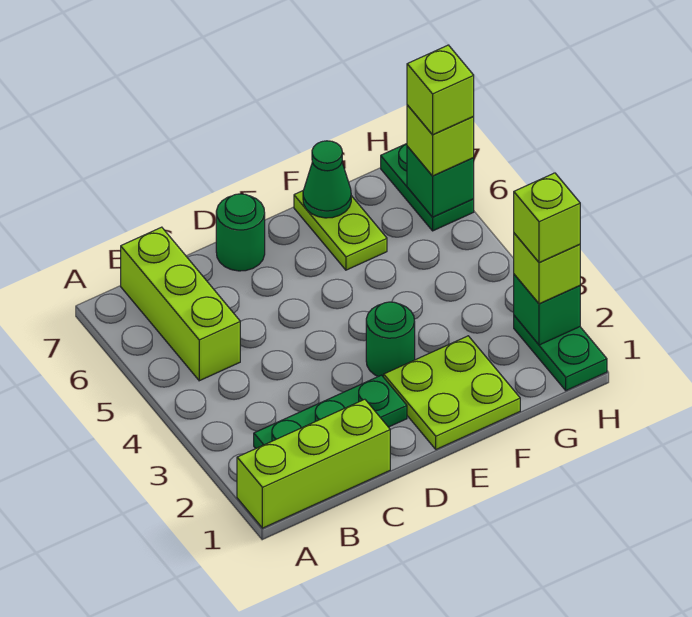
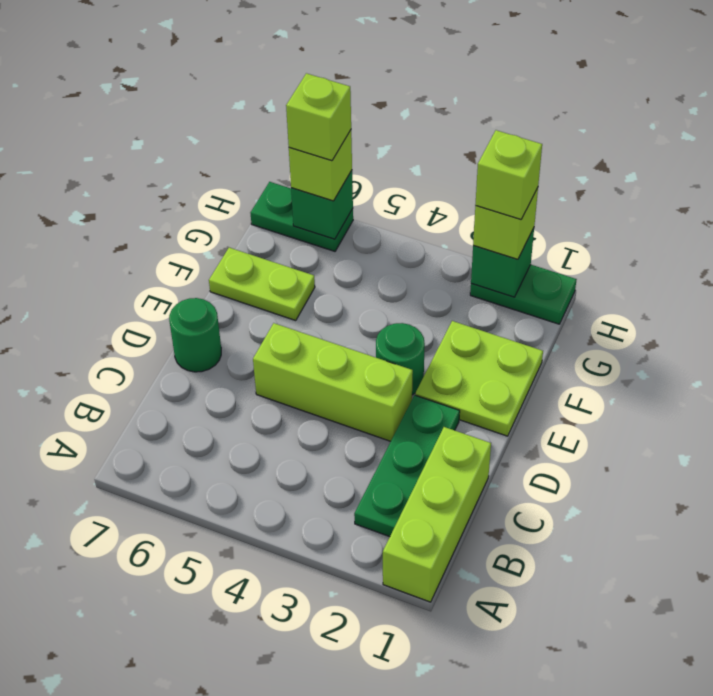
lime brick B5:B7 level 1 -> lime brick D3:D5 level 1
green cone F7 level 2 -> none

